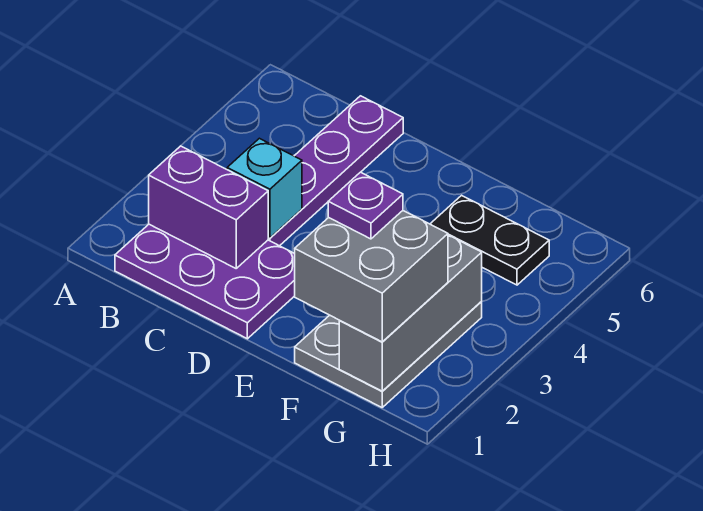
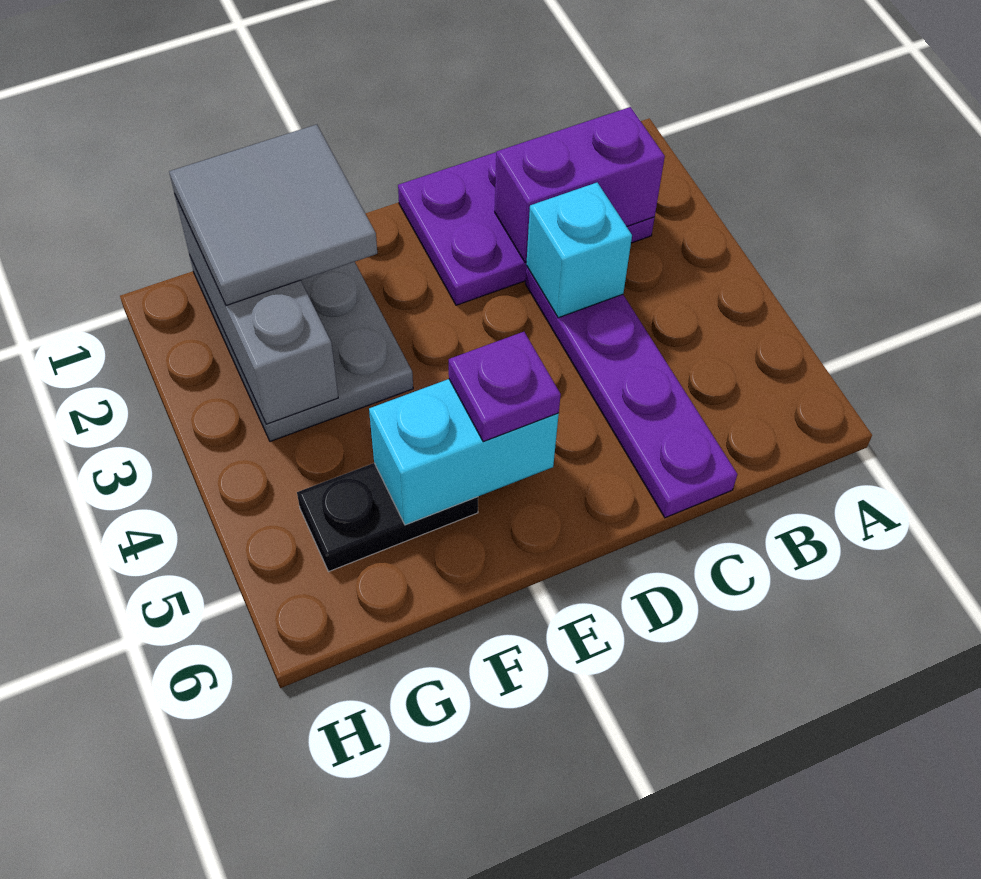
none -> cyan brick E5:F5 level 2
grey brick F1:G2 level 3 -> grey tile F1:G2 level 3
purple plate F2 level 4 -> purple plate E5 level 3

